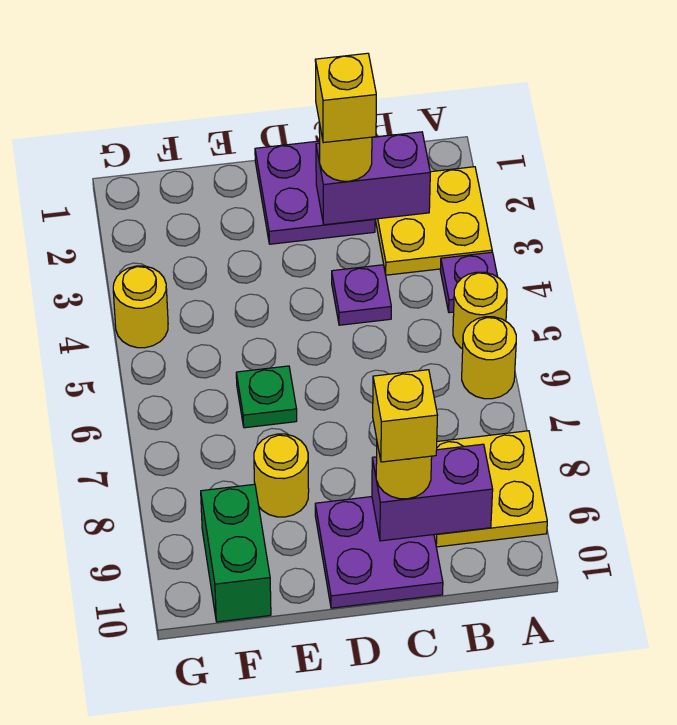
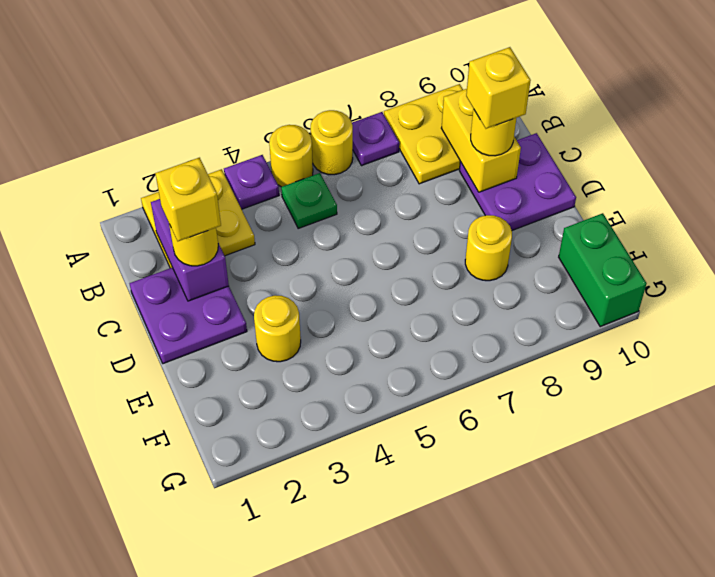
purple brick B9:C9 level 2 -> yellow brick B9:C9 level 2
purple plate C4 level 1 -> purple plate A7 level 1
green plate E6 level 1 -> green plate B5 level 1
green brick F9:F10 level 1 -> green brick F10:G10 level 1
yellow round brick G4 level 1 -> yellow round brick E3 level 1

